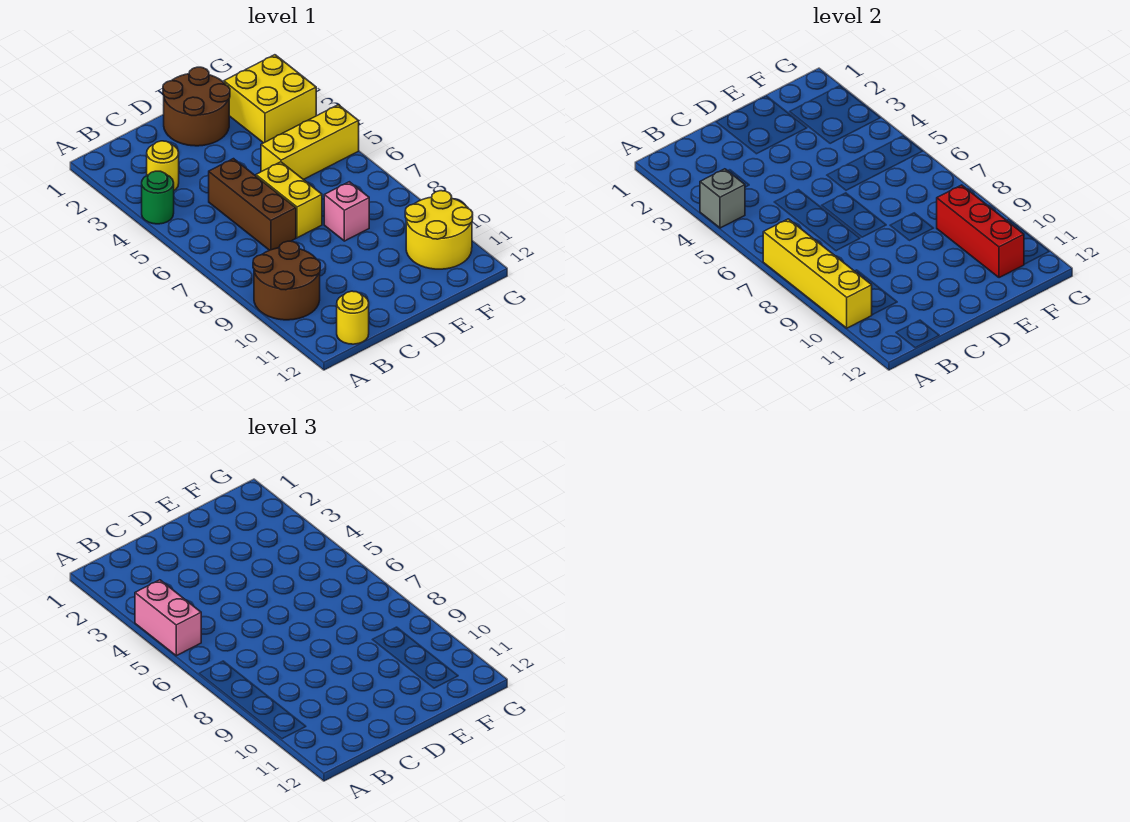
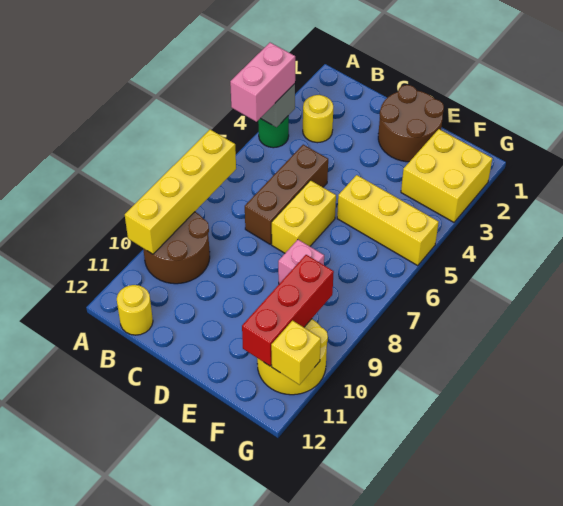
none -> yellow brick G11 level 2

